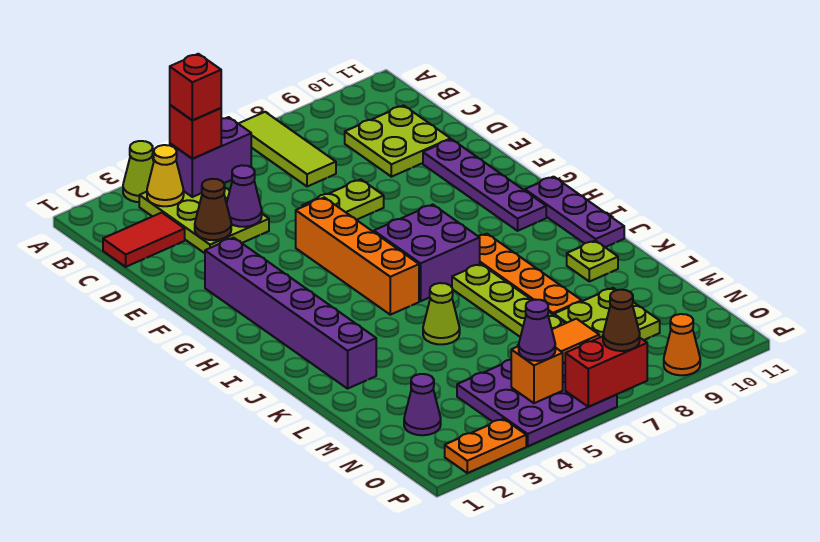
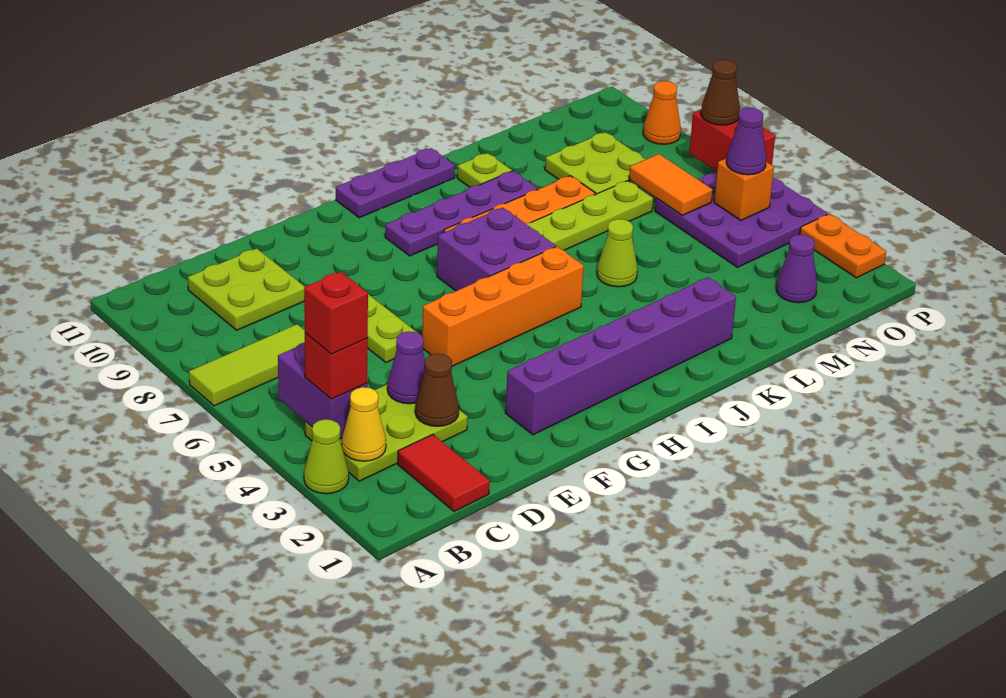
purple plate E10:H10 level 1 -> purple plate H9:K9 level 1

